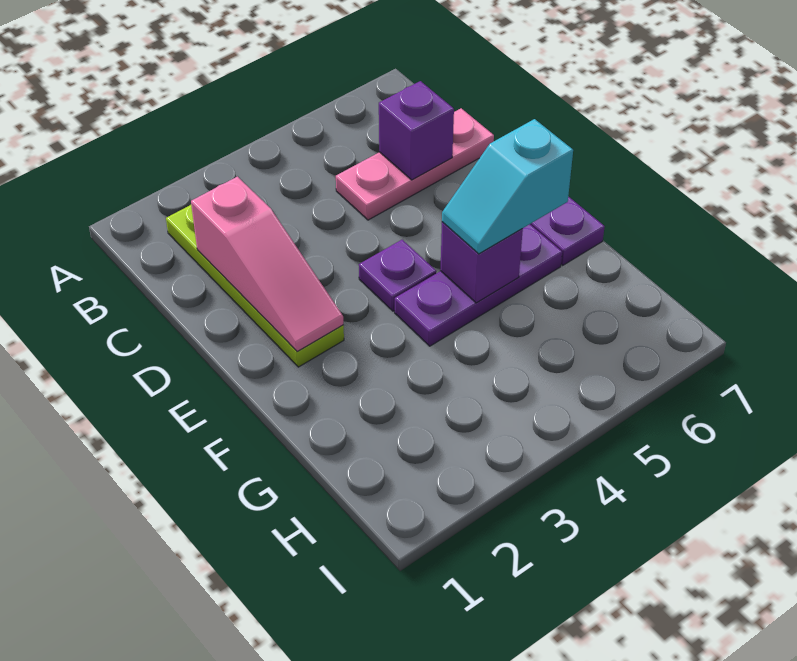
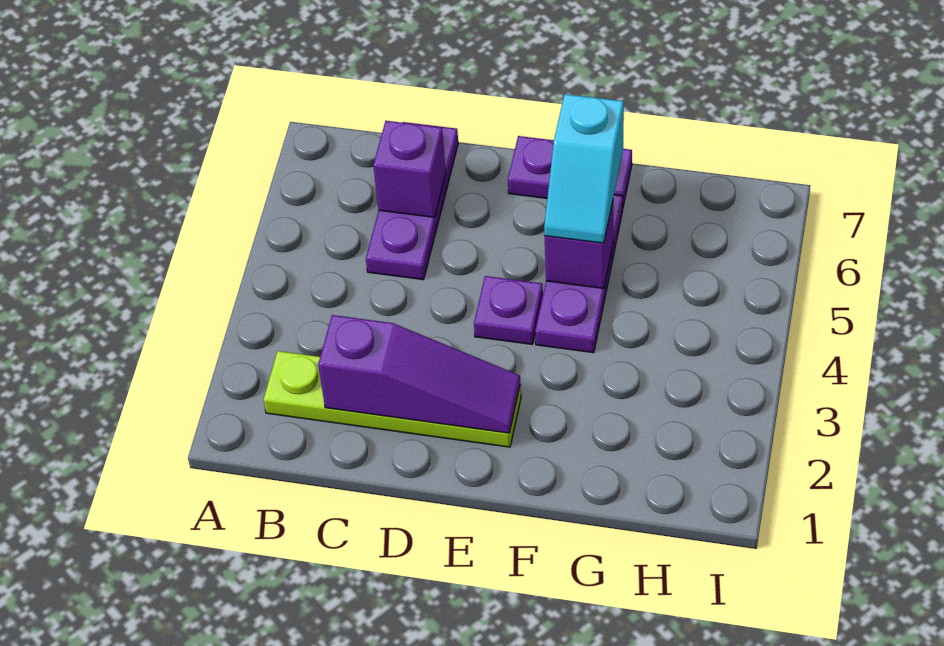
pink slope C2:E2 level 2 top C -> purple slope C2:E2 level 2 top C
pink plate C5:C7 level 1 -> purple plate C5:C7 level 1

